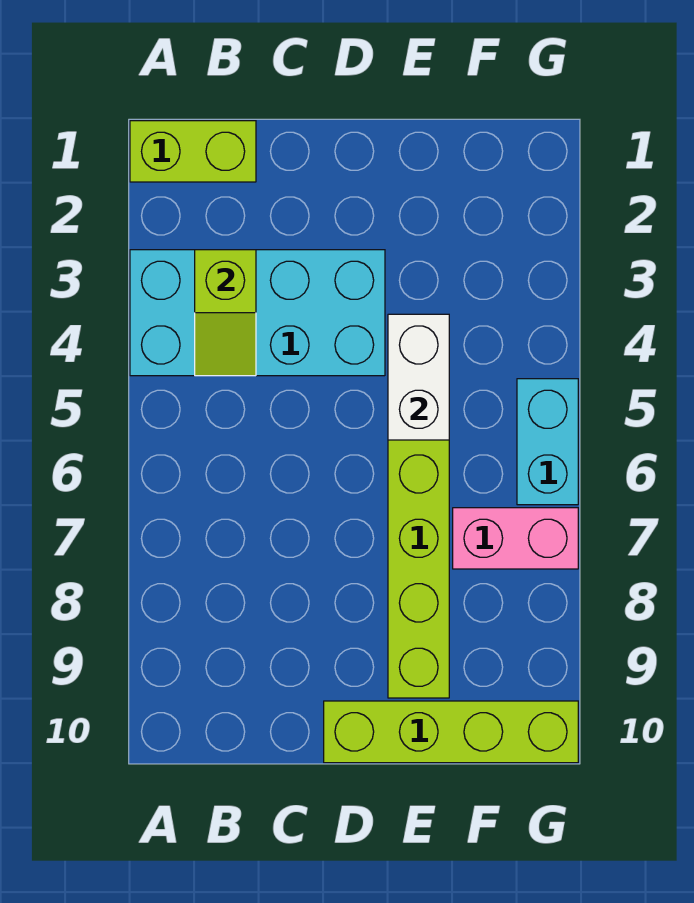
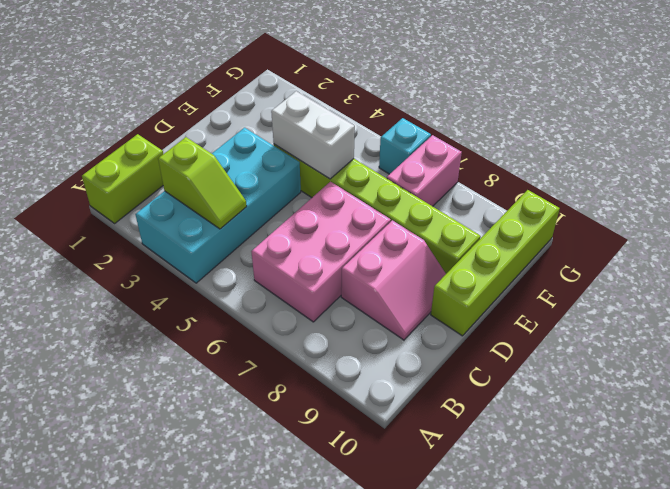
none -> pink brick B6:D7 level 1
none -> pink slope C8:D9 level 1 top 8
cyan brick G5:G6 level 1 -> cyan brick G6 level 1

